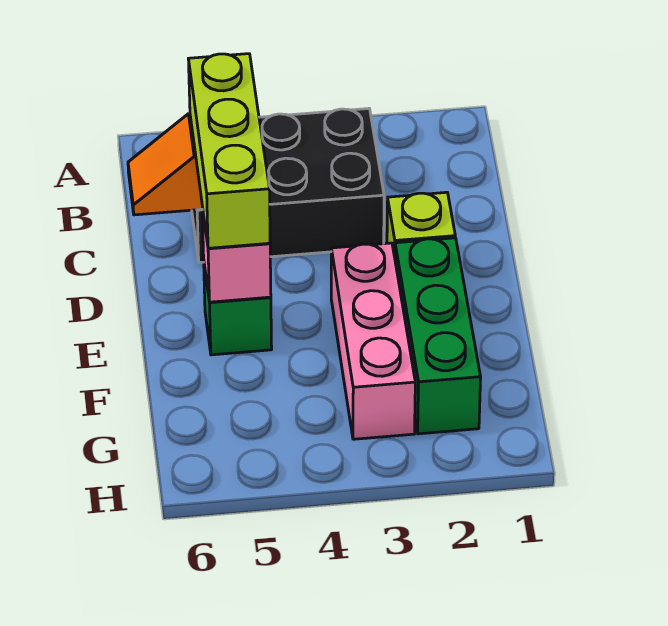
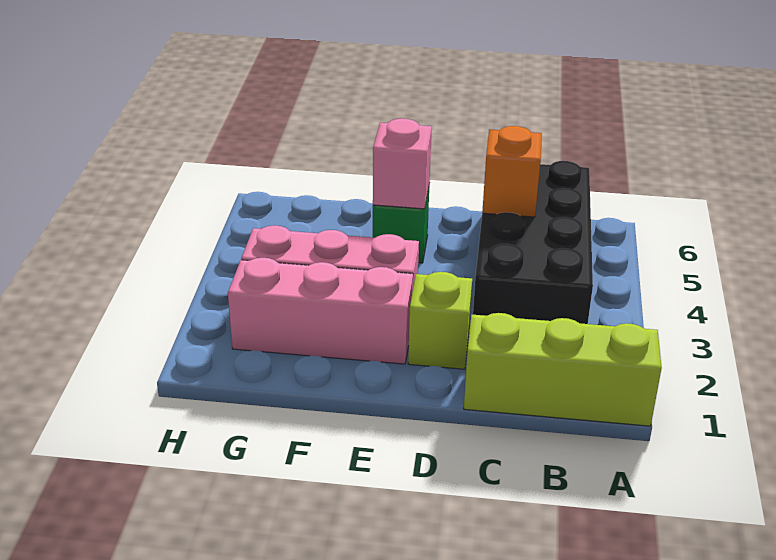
black brick B3:C5 level 1 -> black brick B3:C6 level 1
lime brick C5:E5 level 3 -> lime brick A1:C1 level 1
green brick E2:G2 level 1 -> pink brick E2:G2 level 1

